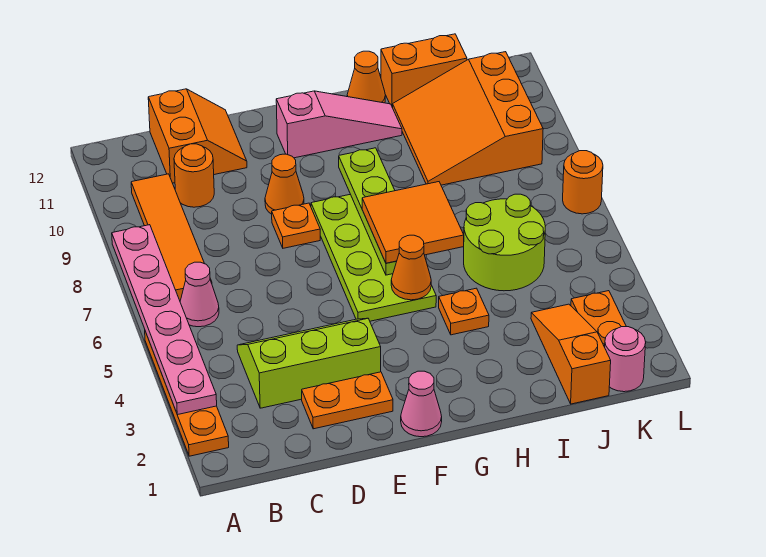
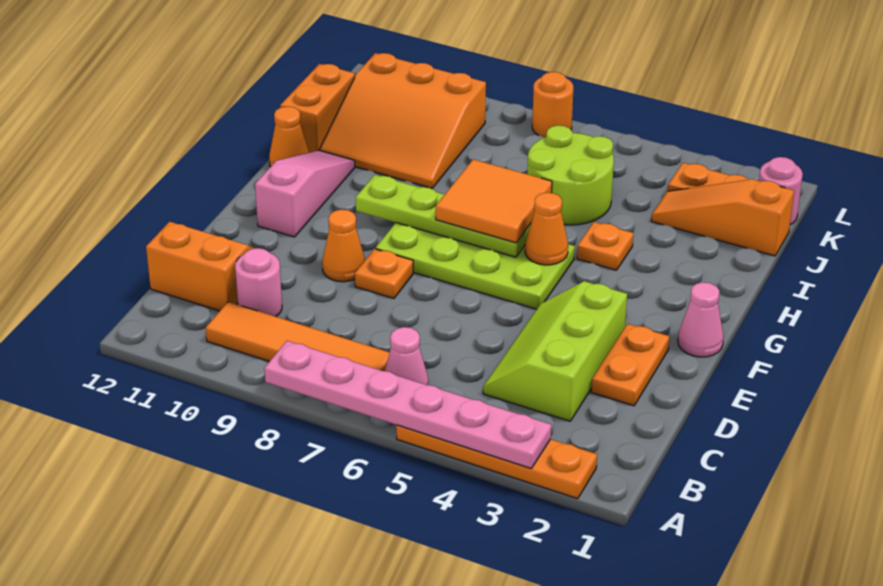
orange round brick C10 level 1 -> pink round brick C10 level 1

